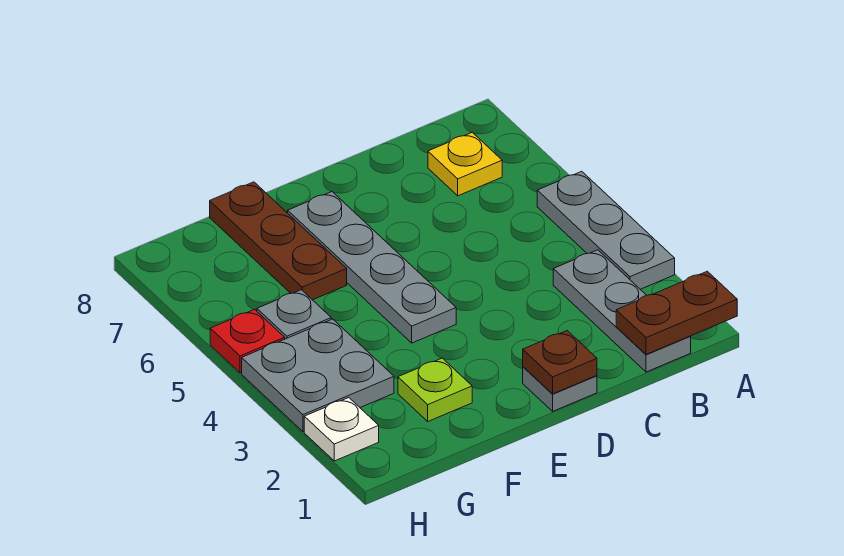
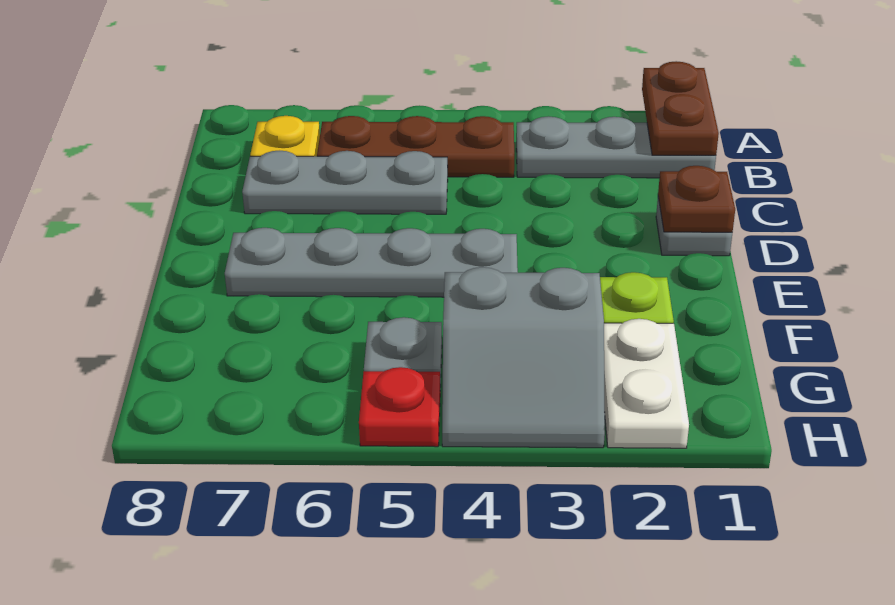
grey plate A3:A5 level 1 -> grey plate C5:C7 level 1
brown plate F6:F8 level 1 -> brown plate B4:B6 level 1
grey plate G3:H4 level 1 -> grey slope G3:H4 level 1 top G
white plate H2 level 1 -> white plate G2:H2 level 1

